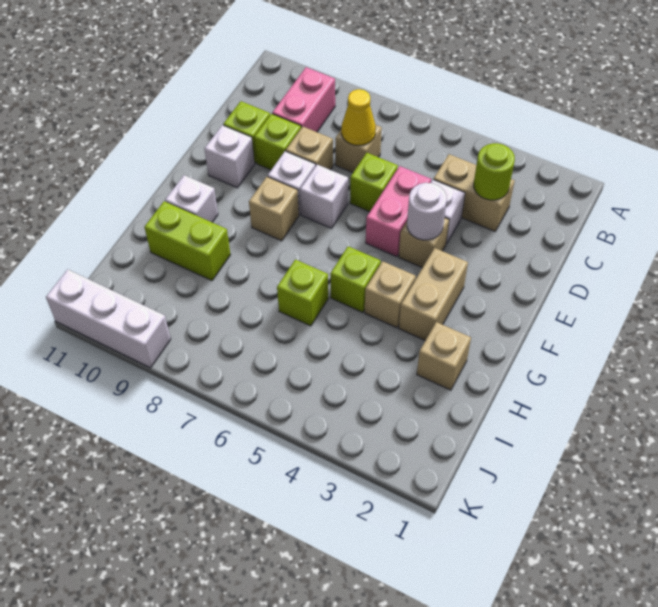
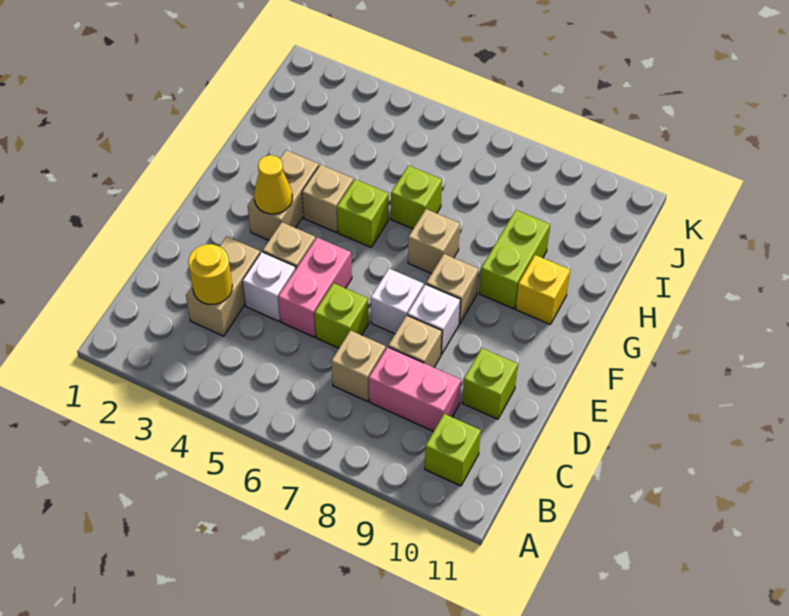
pink brick B9:C9 level 1 -> pink brick C8:C9 level 1
tan brick C3:C4 level 1 -> tan brick C3:D3 level 1
lime round brick C3 level 2 -> yellow round brick C3 level 2
yellow cone C7 level 2 -> yellow cone F3 level 2
lime brick D9 level 1 -> lime brick B10 level 1
white round brick E4 level 2 -> none
white brick E10 level 1 -> none
white brick G10 level 1 -> yellow brick G10 level 1
tan brick H2 level 1 -> tan brick G7 level 1
lime brick H9:H10 level 1 -> lime brick G9:H9 level 1
white brick K9:K11 level 1 -> none

